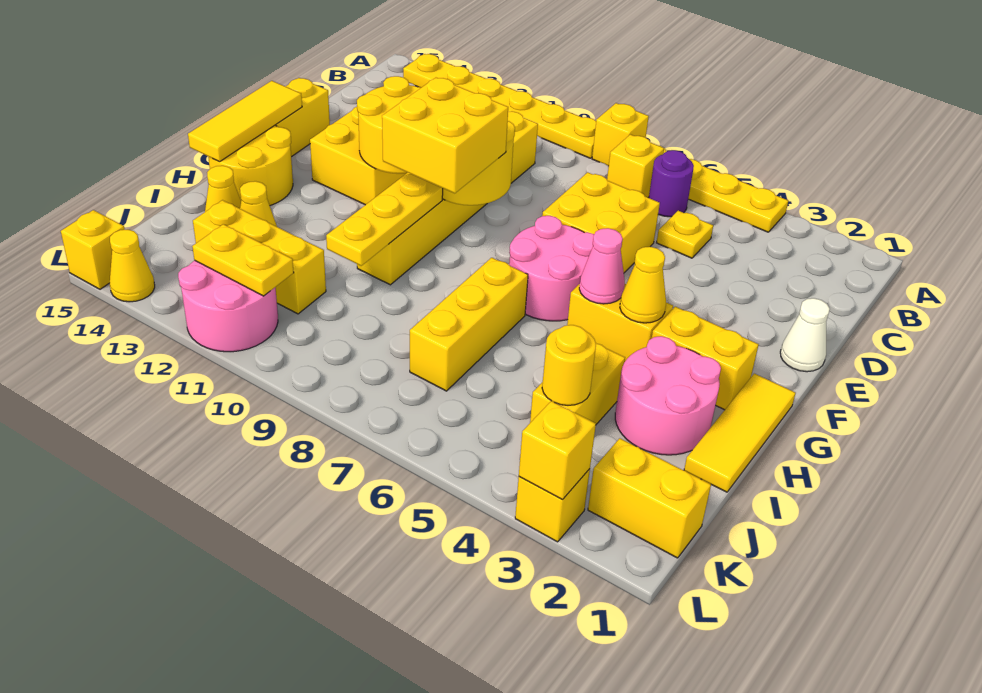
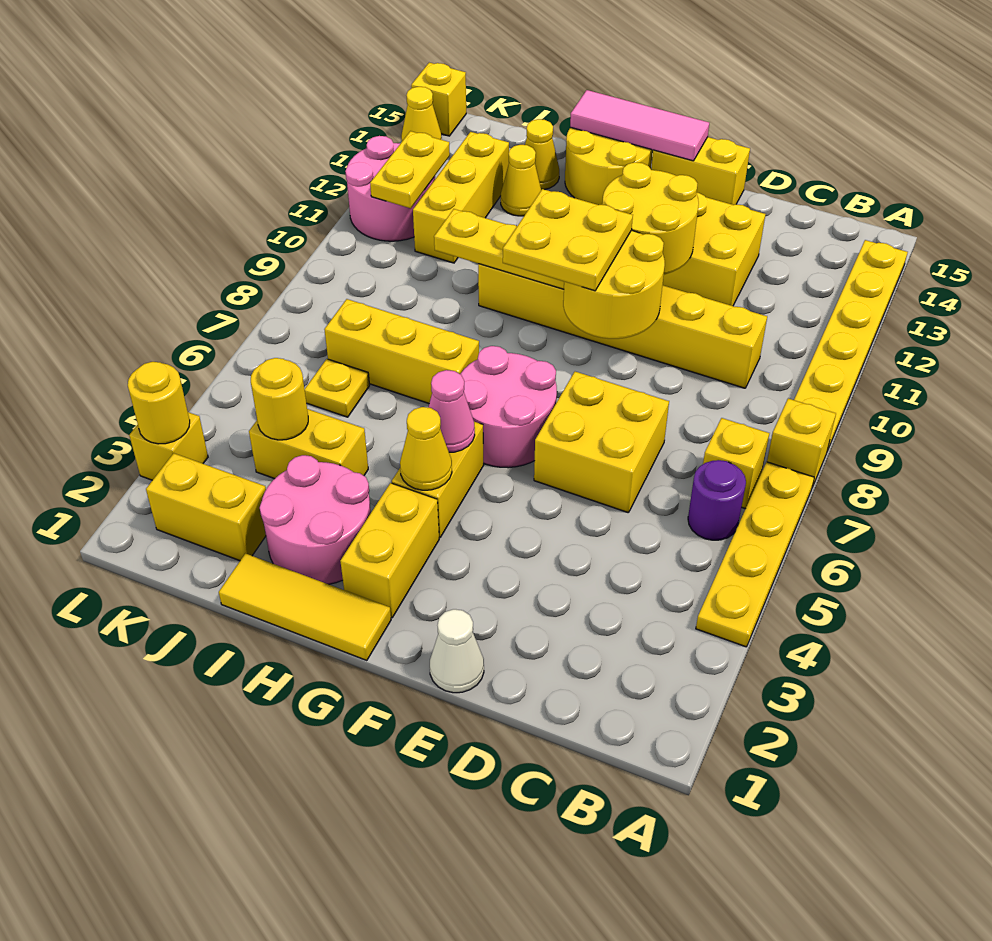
yellow plate C5 level 1 -> yellow plate J6 level 1
yellow brick F9:G10 level 3 -> yellow plate F9:G10 level 3
yellow tile F15:H15 level 2 -> pink tile F15:H15 level 2
yellow brick K1:K2 level 1 -> yellow brick J2:K2 level 1
yellow brick L3 level 2 -> yellow round brick L3 level 2

